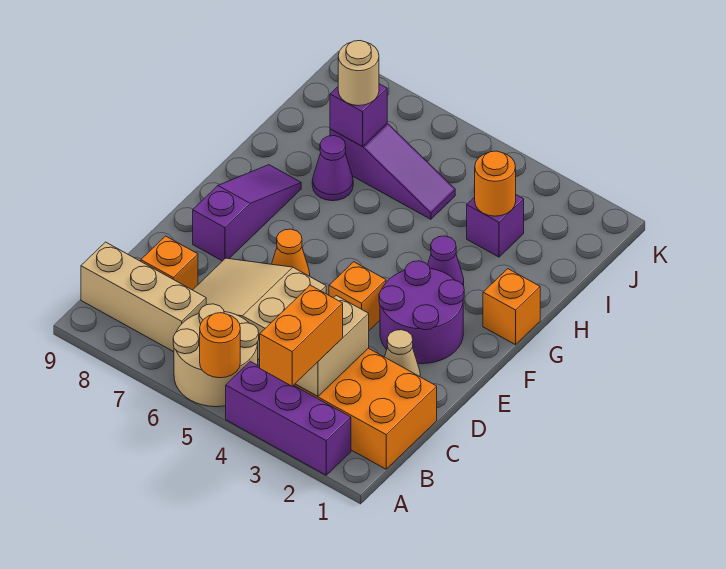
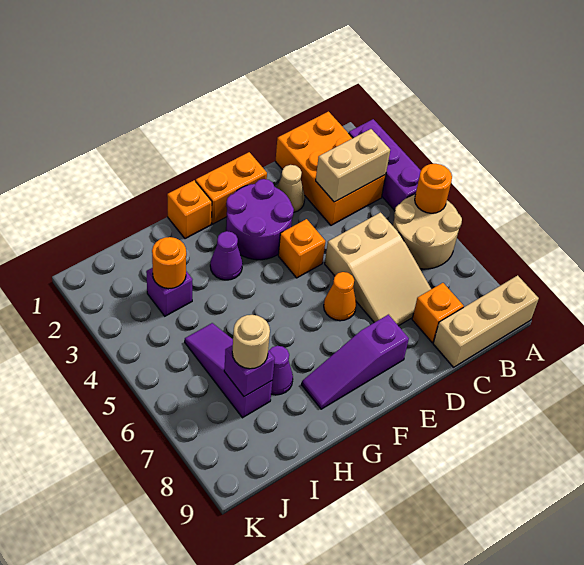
orange brick A3:B3 level 3 -> orange brick E1:F1 level 1
tan brick B7:B9 level 1 -> tan brick A9:C9 level 1

